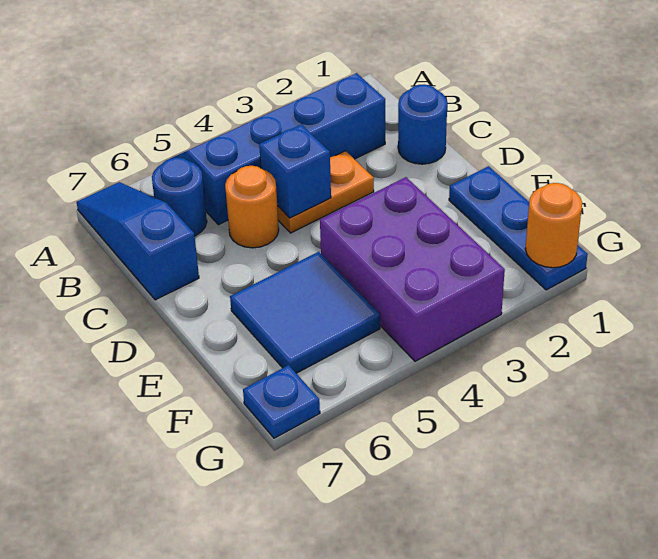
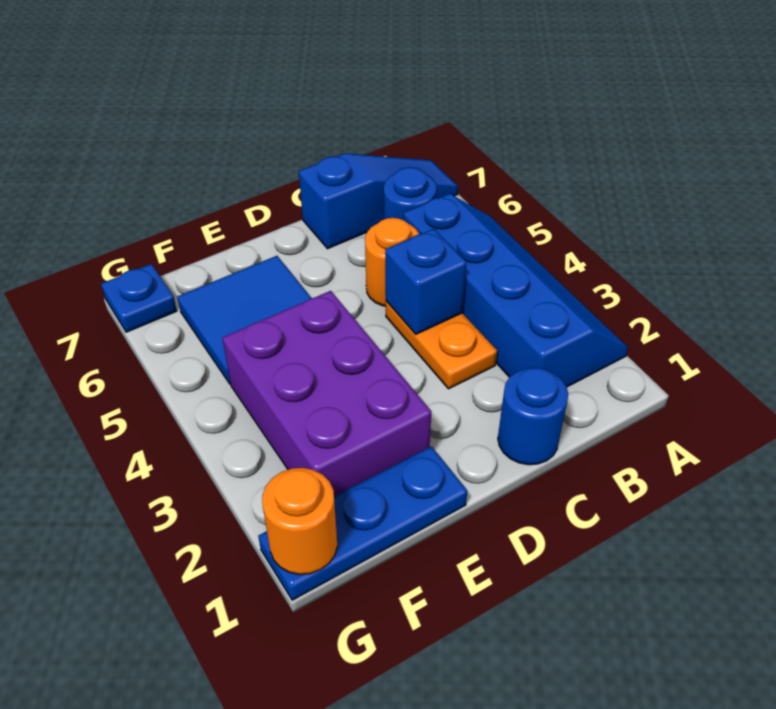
purple brick E3:G4 level 1 -> purple brick E2:F4 level 1

